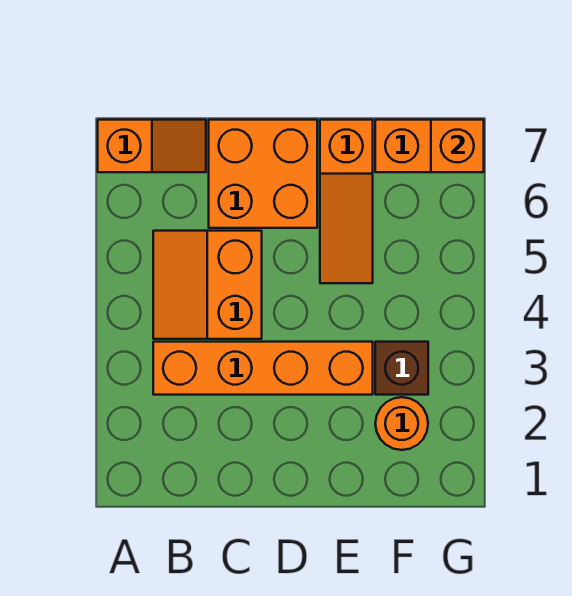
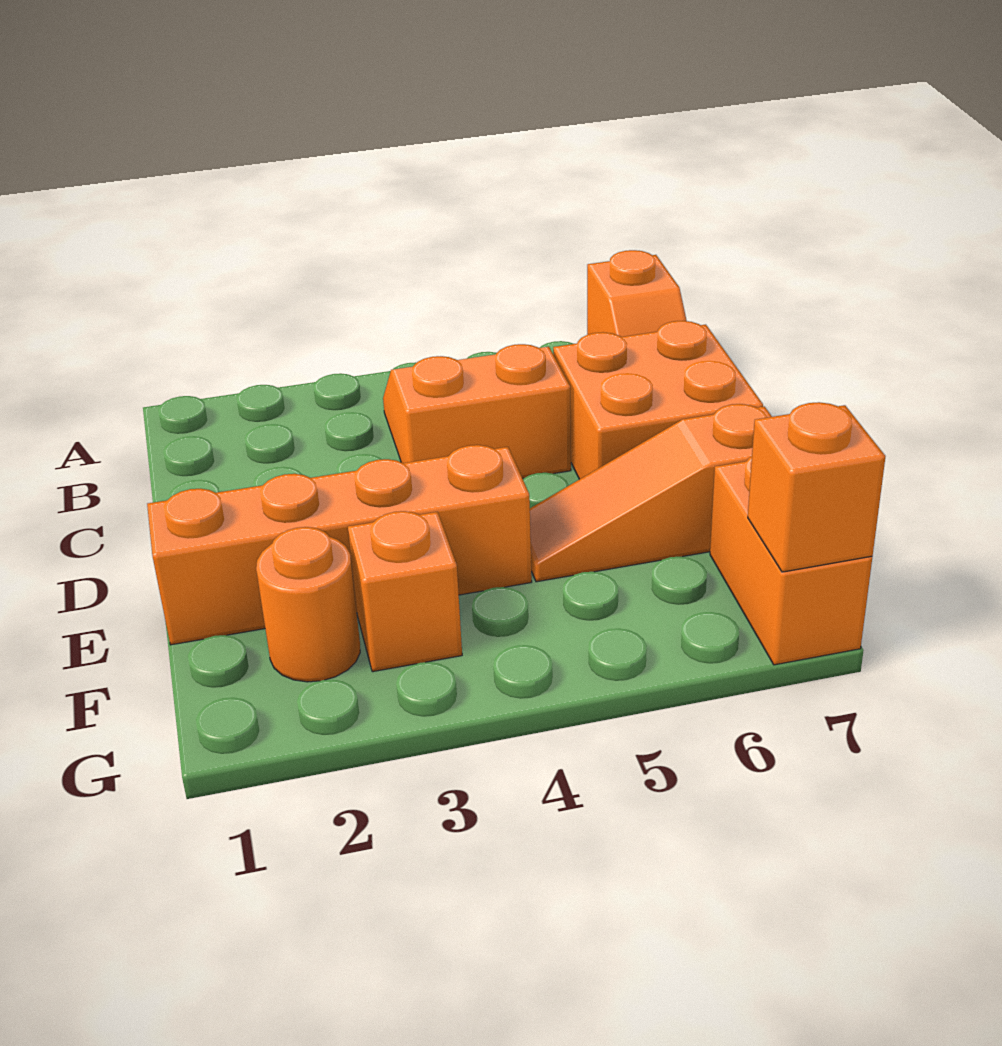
orange brick B3:E3 level 1 -> orange brick E1:E4 level 1
brown brick F3 level 1 -> orange brick F3 level 1

